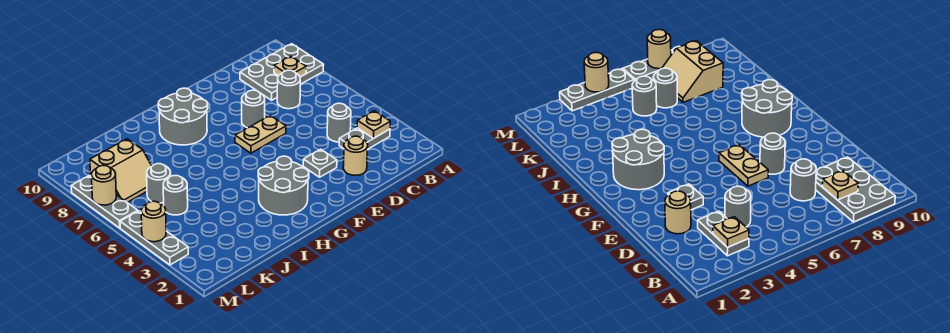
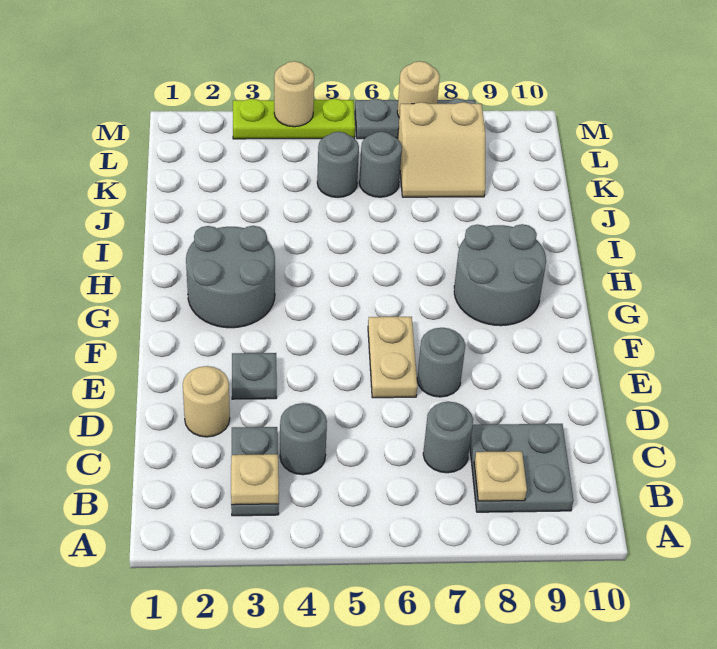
grey plate A8:C9 level 1 -> grey plate B8:C9 level 1
tan slope K7:L8 level 1 top 8 -> tan slope K7:L8 level 1 top L
grey plate M3:M5 level 1 -> lime plate M3:M5 level 1

